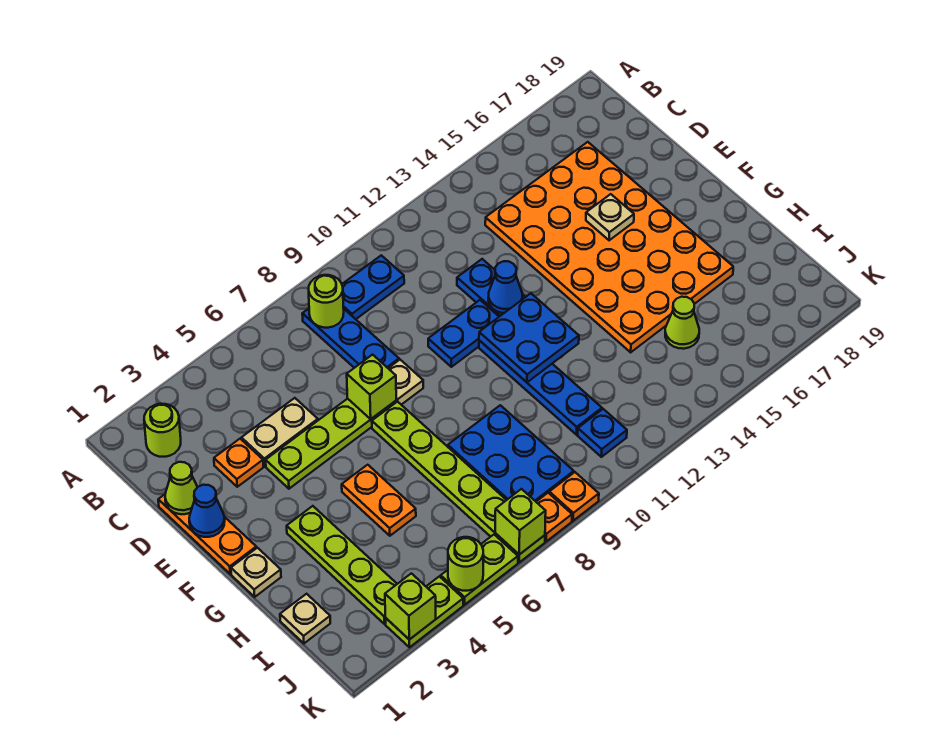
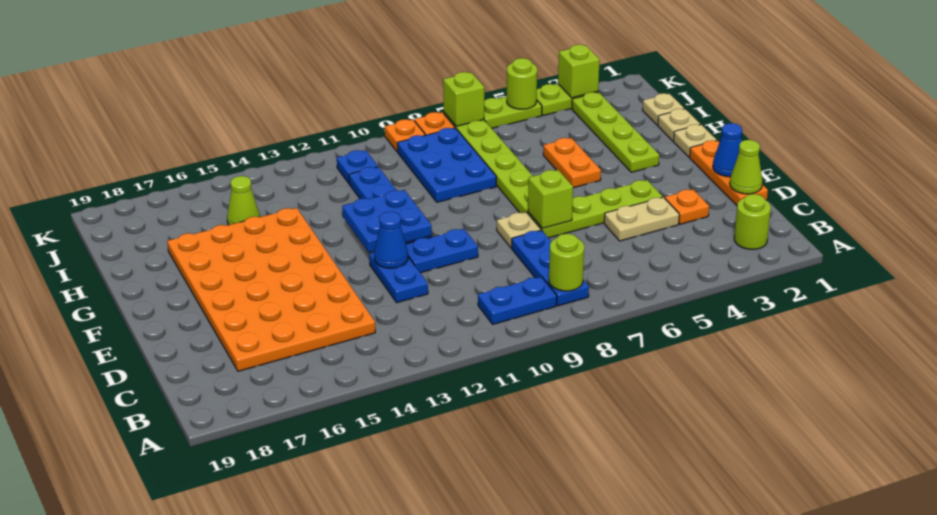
tan plate E16 level 2 -> tan plate H1 level 1

